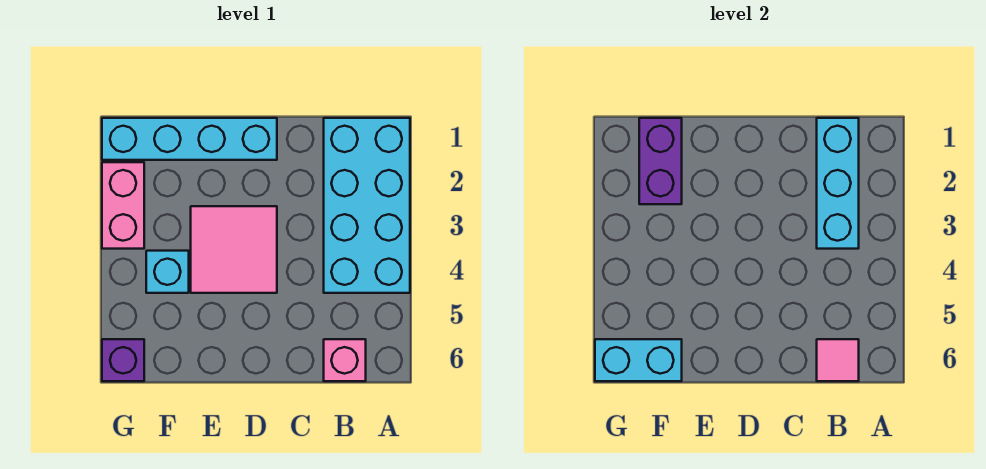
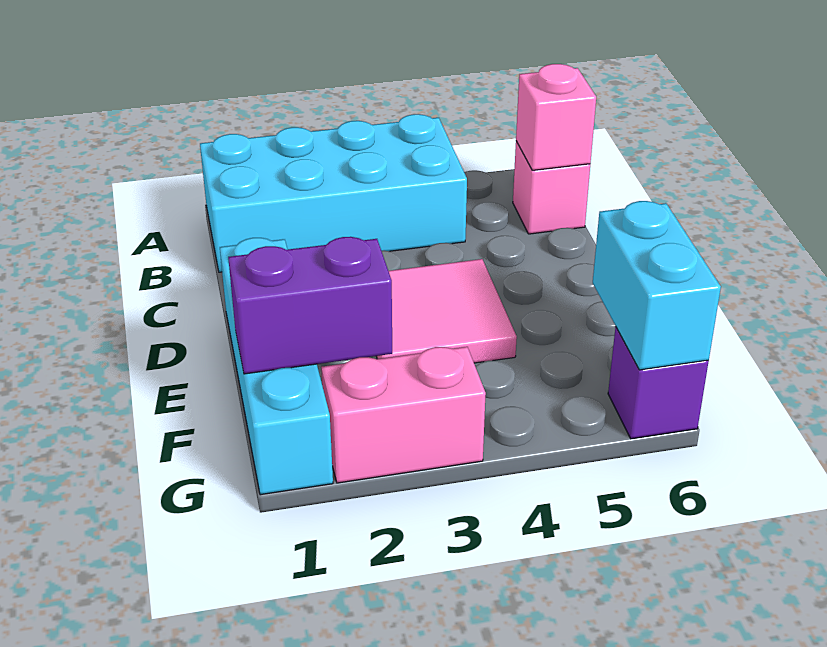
cyan brick B1:B3 level 2 -> none
pink tile B6 level 2 -> pink brick B6 level 2
cyan brick F4 level 1 -> none

